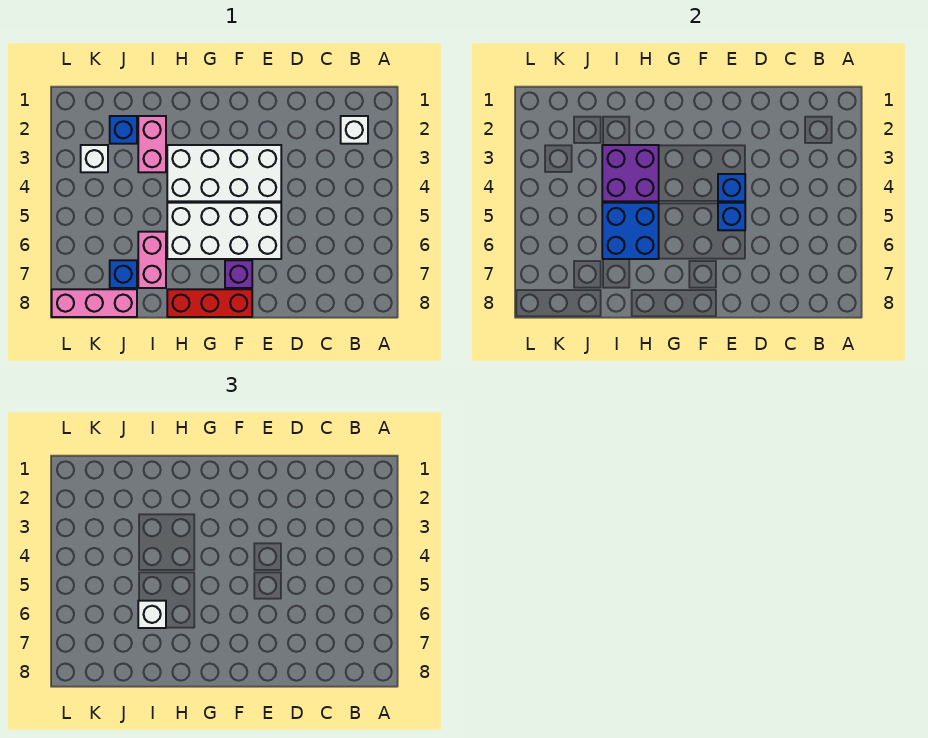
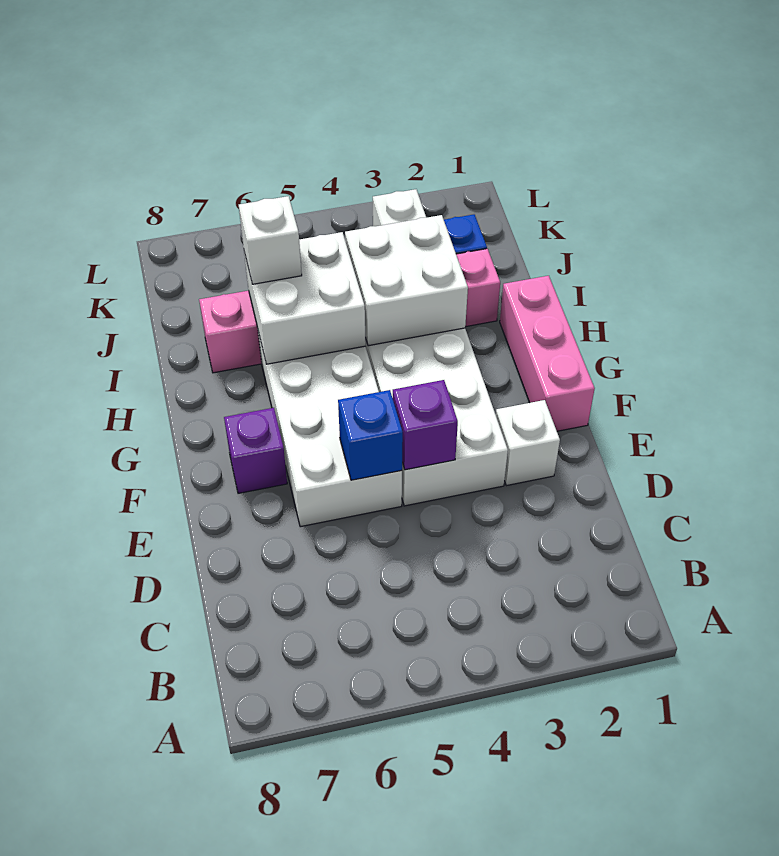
white brick B2 level 1 -> white brick E2 level 1
blue brick E4 level 2 -> purple brick E4 level 2
red brick F8:H8 level 1 -> none
purple brick H3:I4 level 2 -> white brick H3:I4 level 2
blue brick H5:I6 level 2 -> white brick H5:I6 level 2
blue brick J7 level 1 -> none
pink brick J8:L8 level 1 -> pink brick F1:H1 level 1

